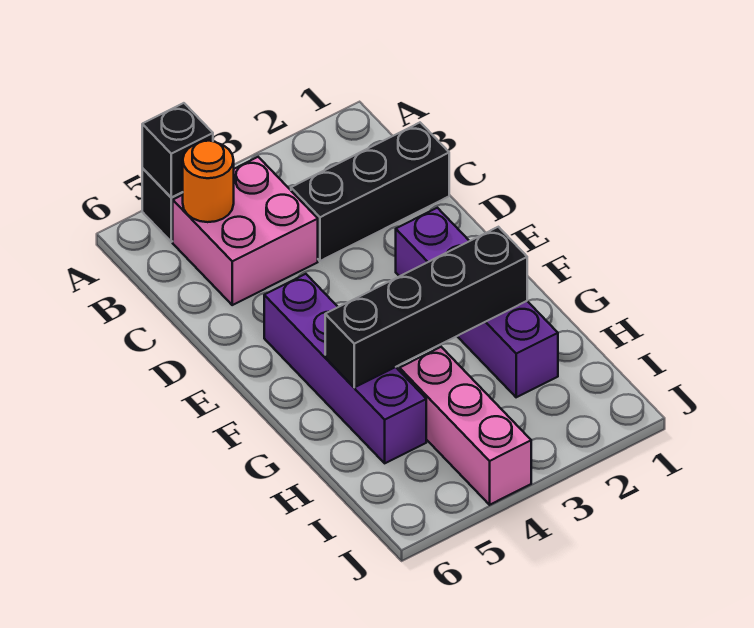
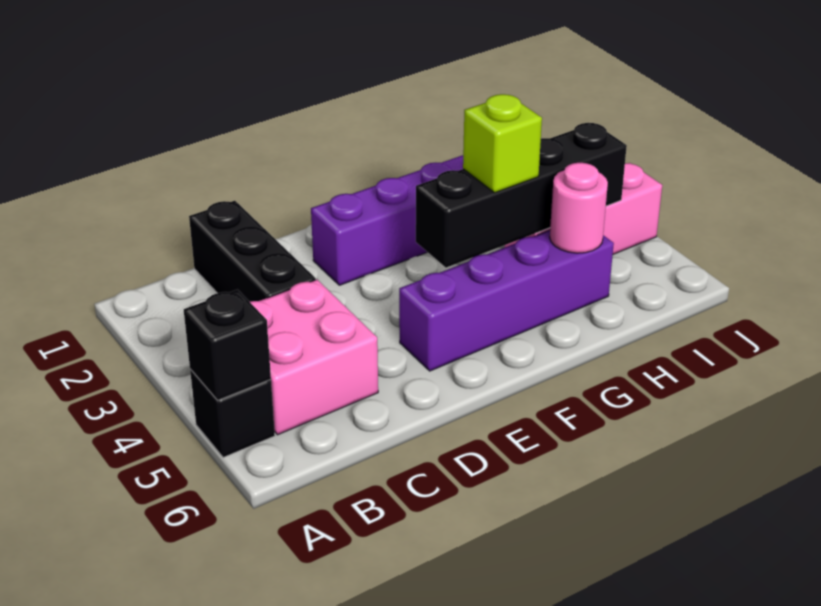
orange round brick B5 level 2 -> none
black brick G2:G5 level 2 -> black brick F4:I4 level 2
none -> lime brick G4 level 3
none -> pink round brick H5 level 2

